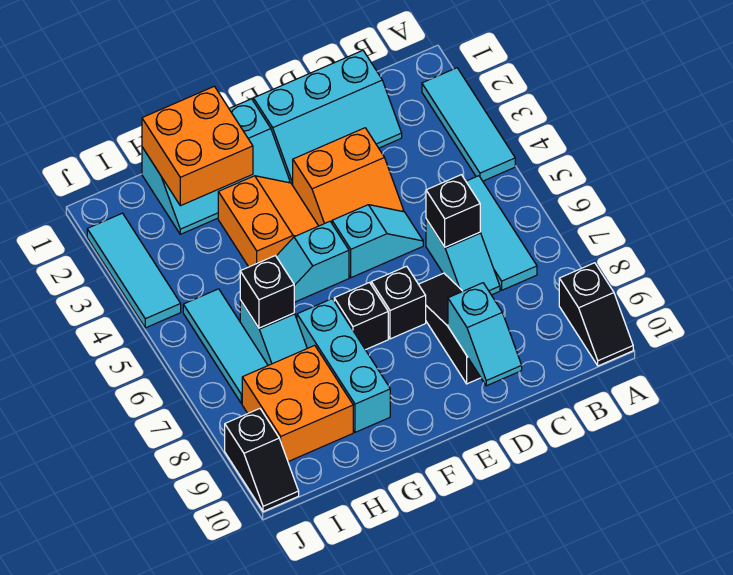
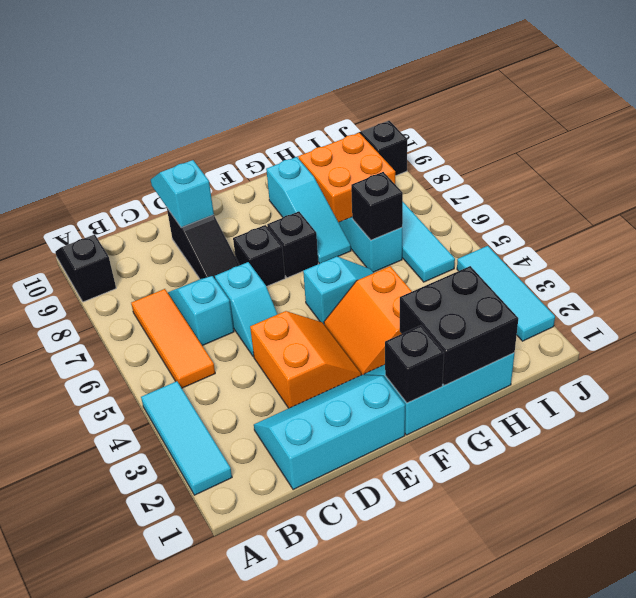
cyan tile B5:B7 level 1 -> orange tile B5:B7 level 1
black brick C6 level 2 -> black brick F1 level 2
orange slope D3:E4 level 1 top 3 -> orange slope D3:E4 level 1 top D
cyan slope D5:E5 level 1 top E -> cyan slope D5:D6 level 1 top 6
orange brick G1:H2 level 2 -> black brick G1:H2 level 2
cyan brick G7:G9 level 1 -> cyan slope G7:G9 level 1 top 9

